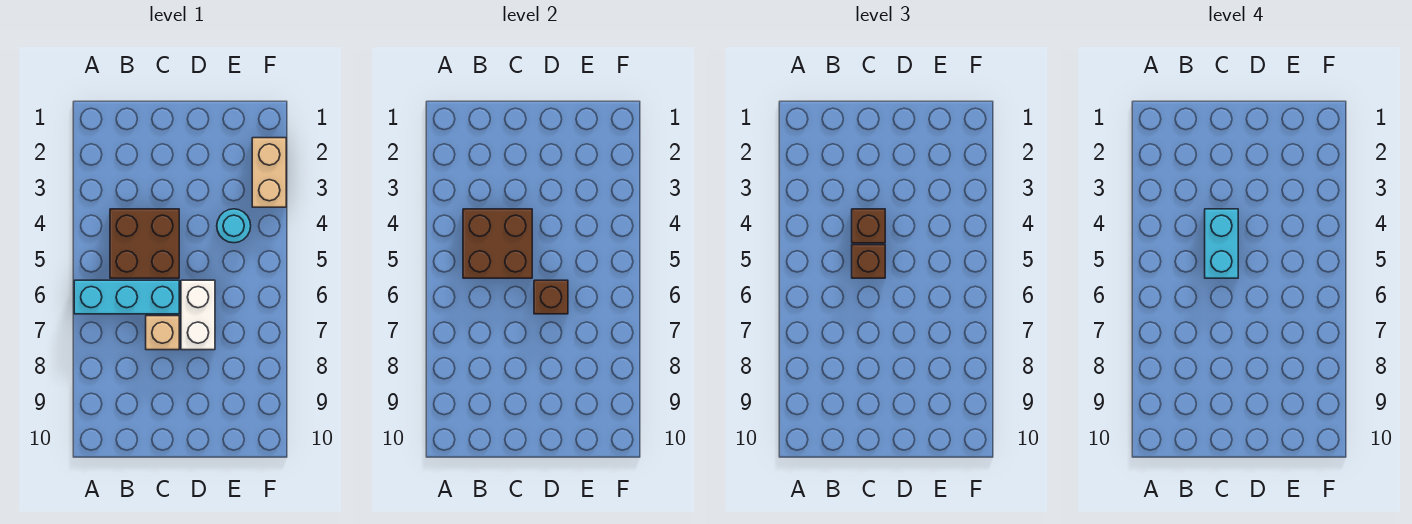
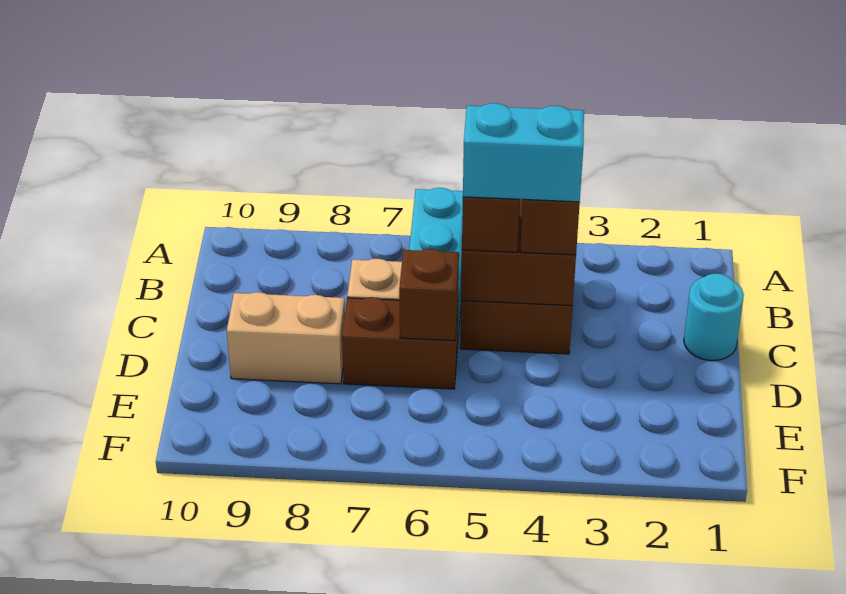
white brick D6:D7 level 1 -> brown brick D6:D7 level 1
cyan round brick E4 level 1 -> cyan round brick C1 level 1
tan brick F2:F3 level 1 -> tan brick D8:D9 level 1

